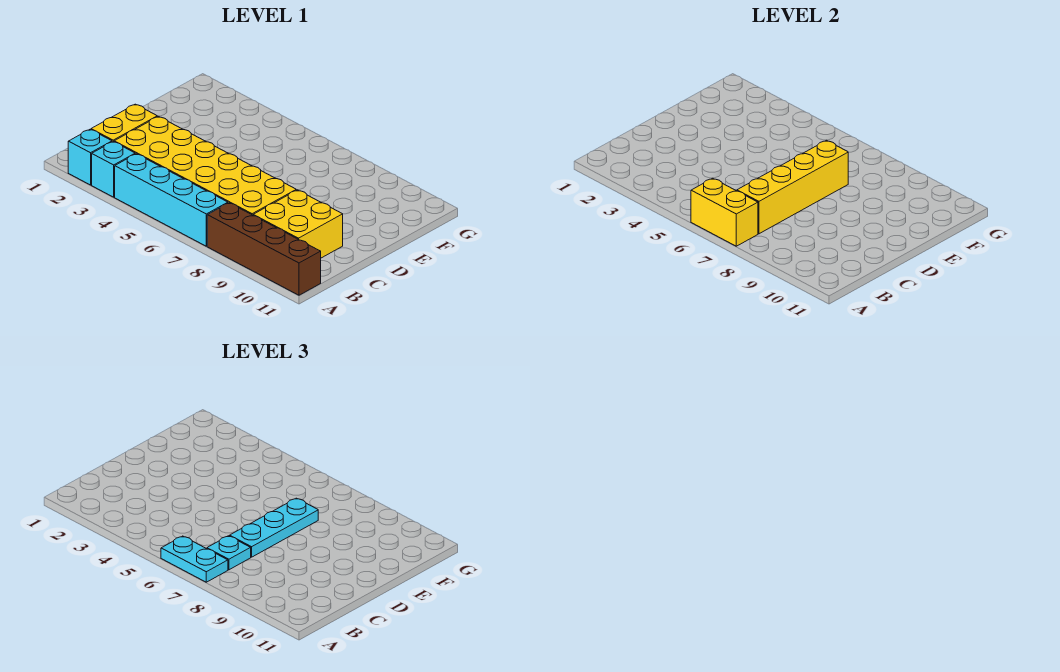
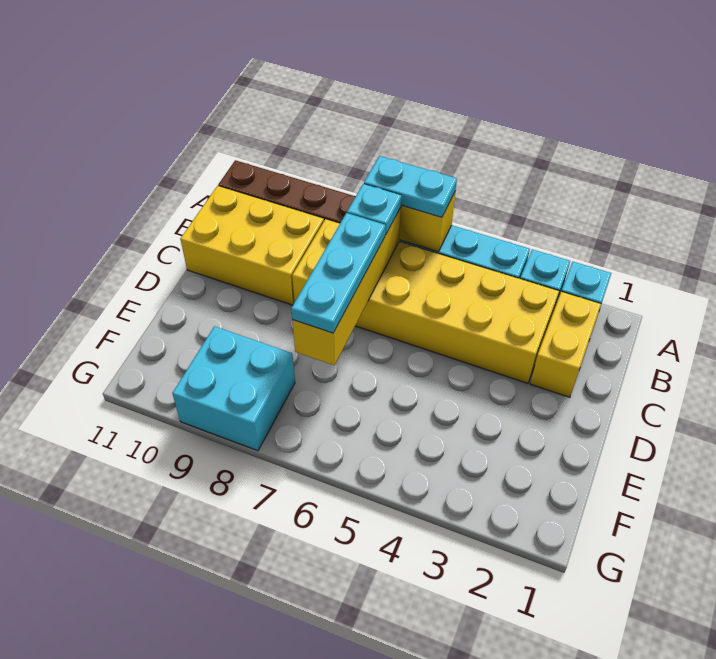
yellow brick B9:C10 level 1 -> yellow brick B9:C11 level 1
none -> cyan brick F8:G9 level 1

